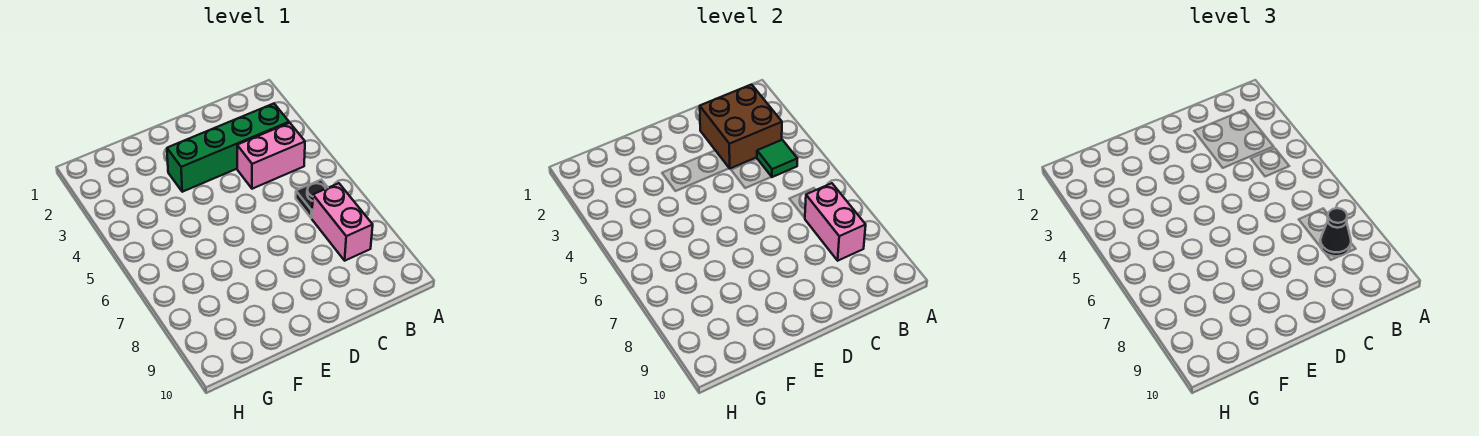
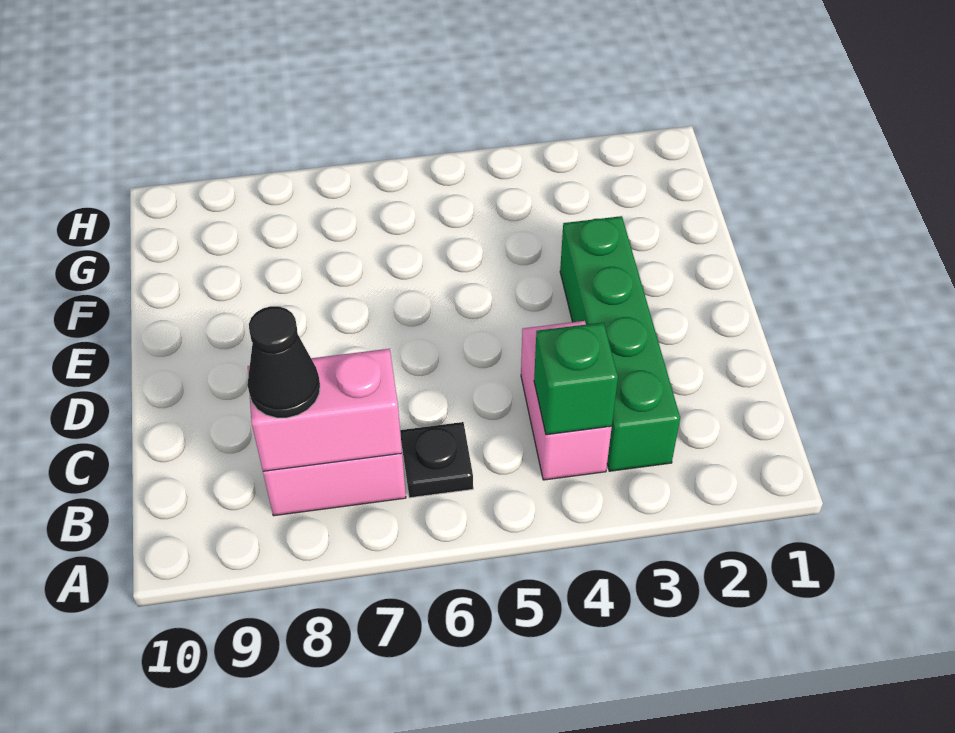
brown brick B2:C3 level 2 -> none
green tile B4 level 2 -> green brick B4 level 2

